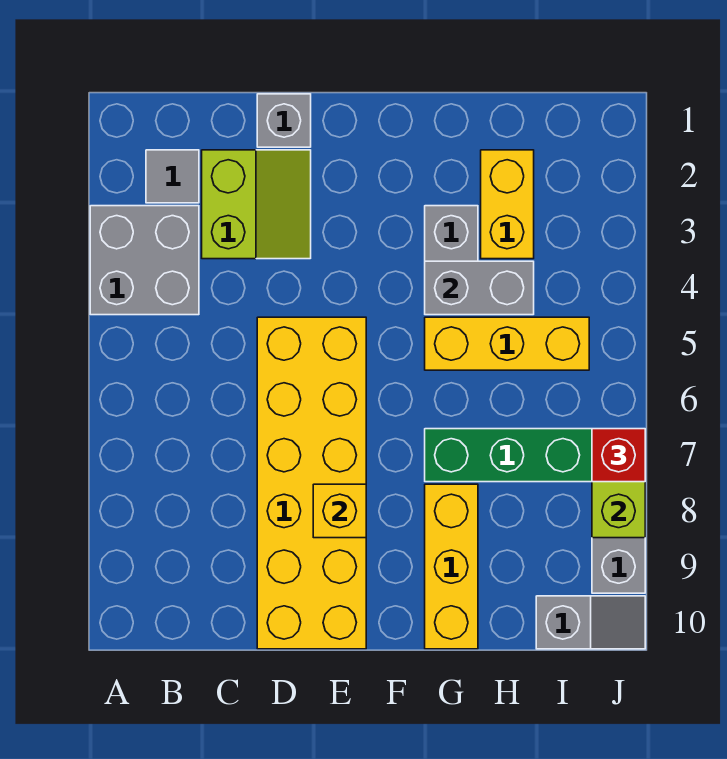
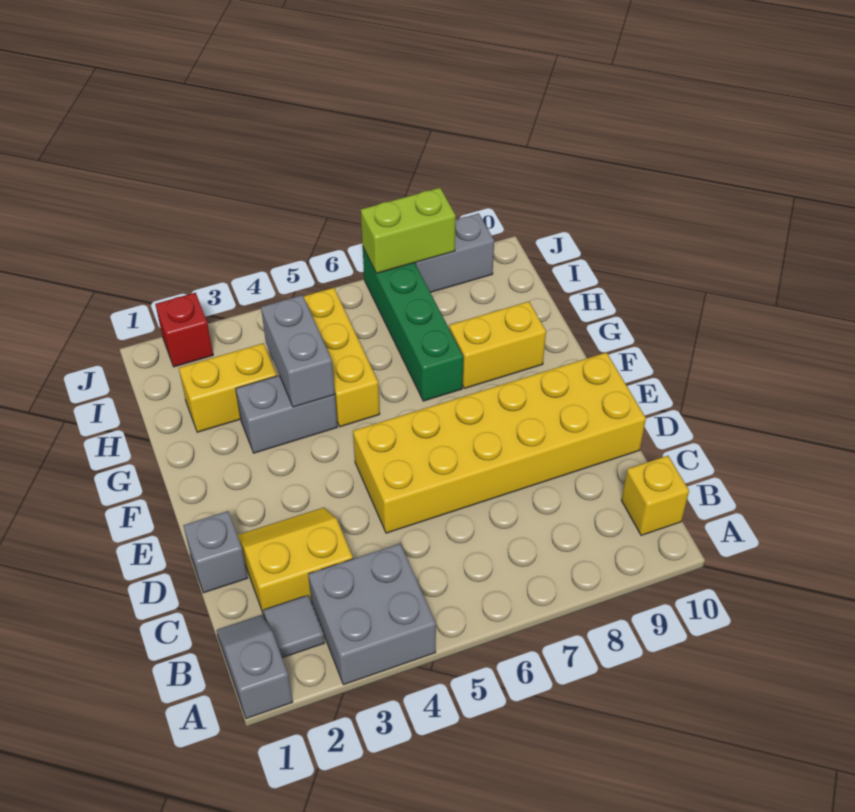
lime slope C2:D3 level 1 top C -> yellow slope C2:D3 level 1 top C
yellow brick E8 level 2 -> yellow brick B10 level 1
yellow brick G8:G10 level 1 -> yellow brick G8:G9 level 1
grey slope I10:J10 level 1 top I -> grey slope A1:B1 level 1 top A
red brick J7 level 3 -> red brick J2 level 1

